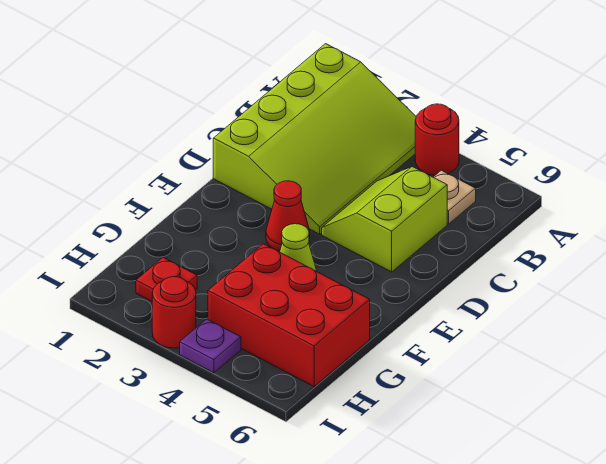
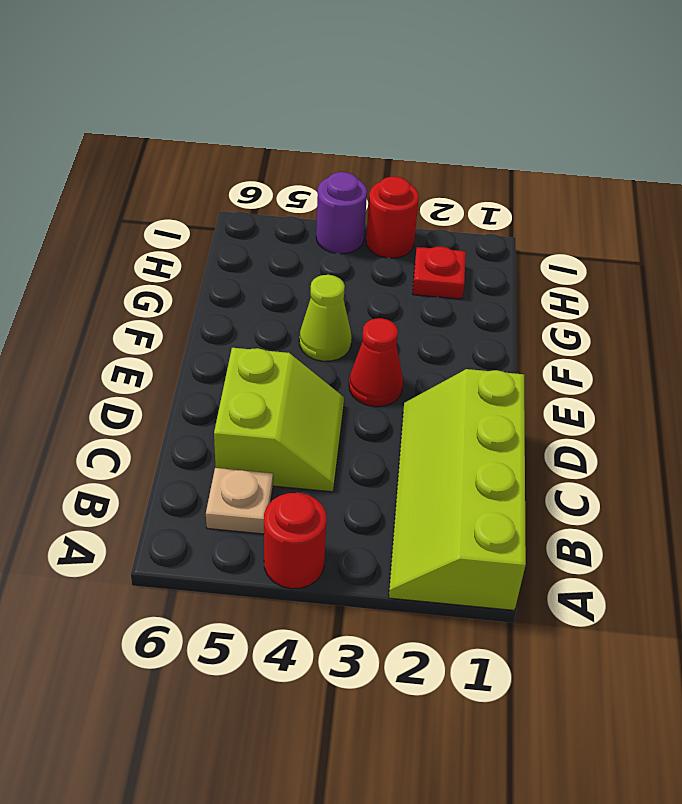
lime slope A1:D3 level 1 top 1 -> lime slope A1:D2 level 1 top 1
red brick G4:H6 level 1 -> none
purple plate I4 level 1 -> purple round brick I4 level 1

